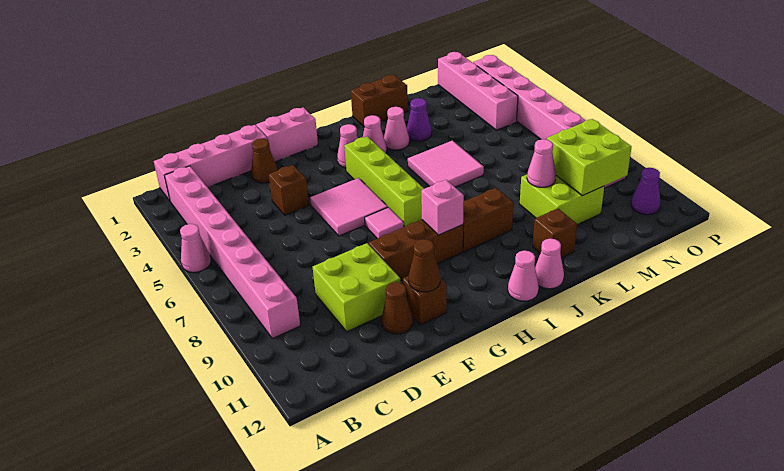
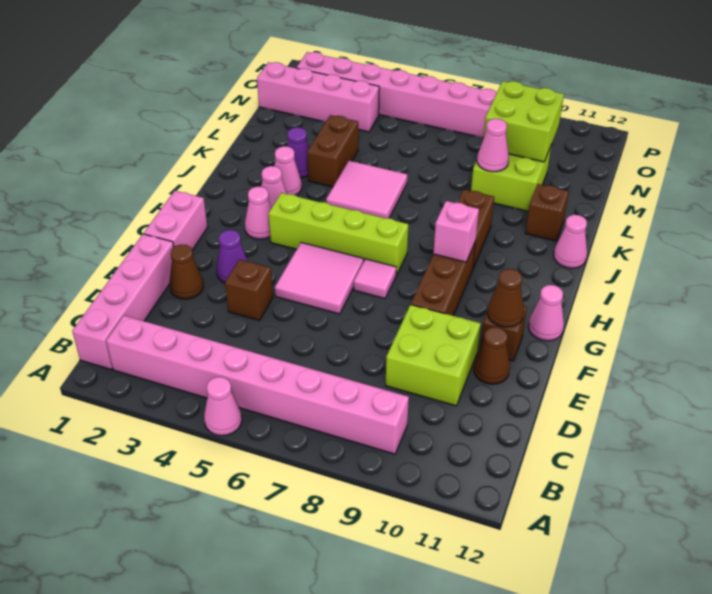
pink cone I12 level 1 -> pink cone G12 level 1
brown brick J1:K1 level 1 -> brown brick K4:L4 level 1
purple cone O11 level 1 -> purple cone F3 level 1

